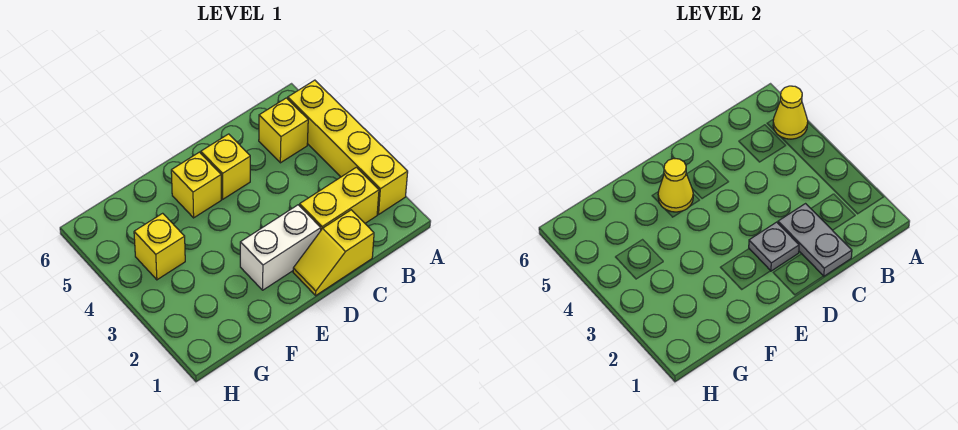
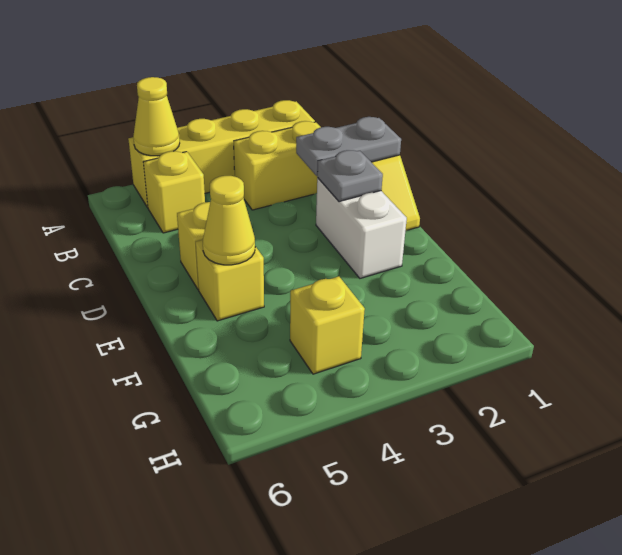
yellow brick B2:C2 level 1 -> yellow brick B2:B3 level 1

